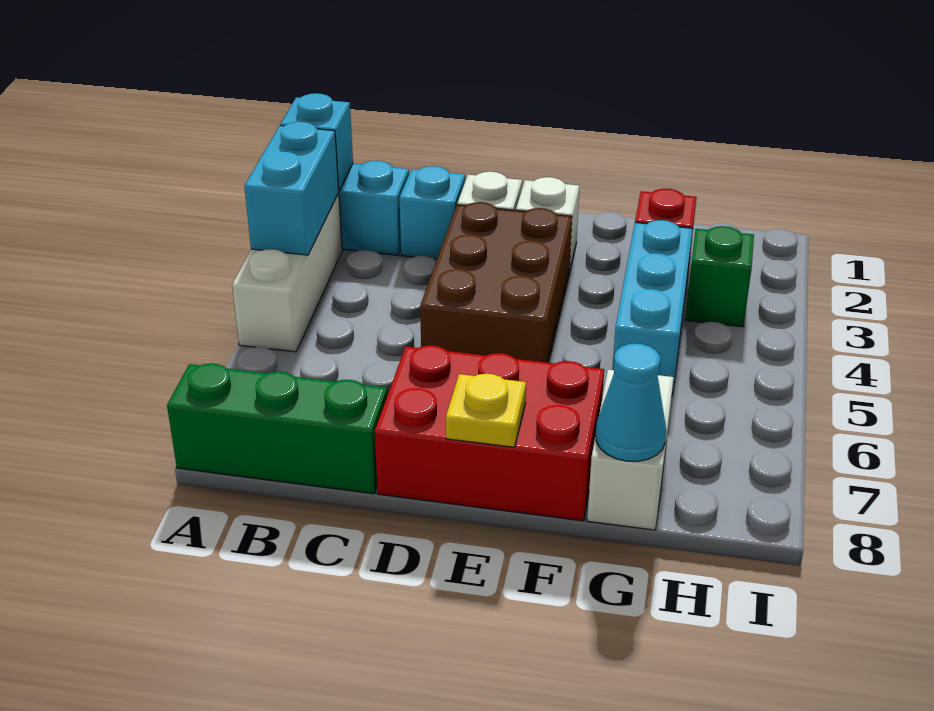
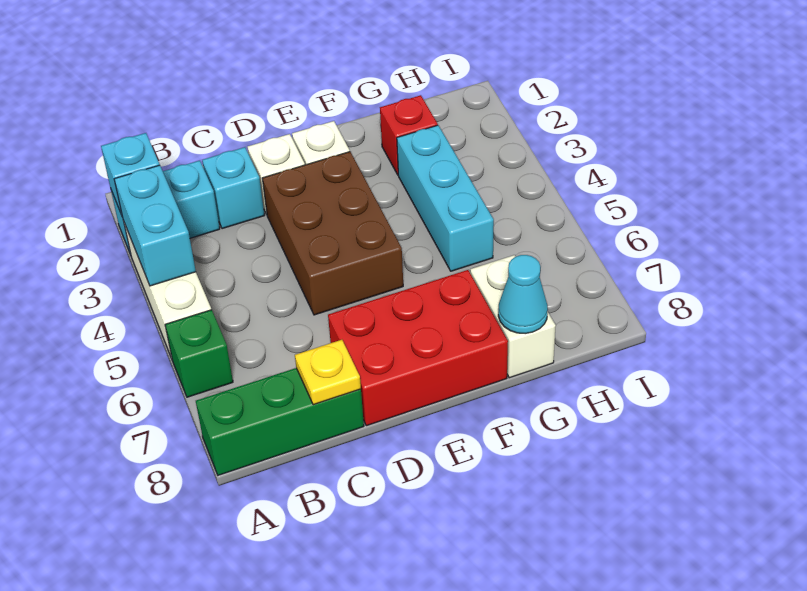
yellow plate E8 level 2 -> yellow plate C8 level 2
green brick H3 level 1 -> green brick A6 level 1

